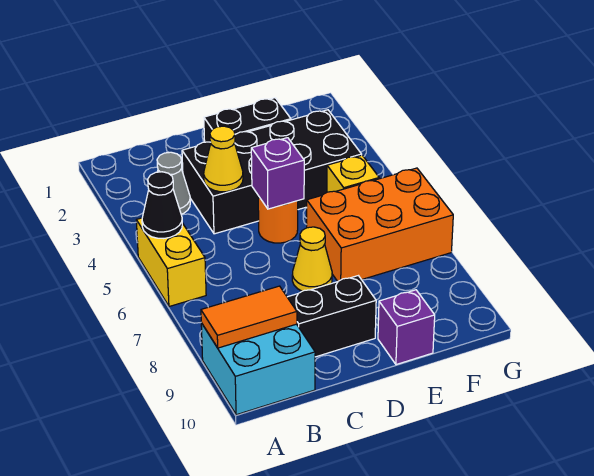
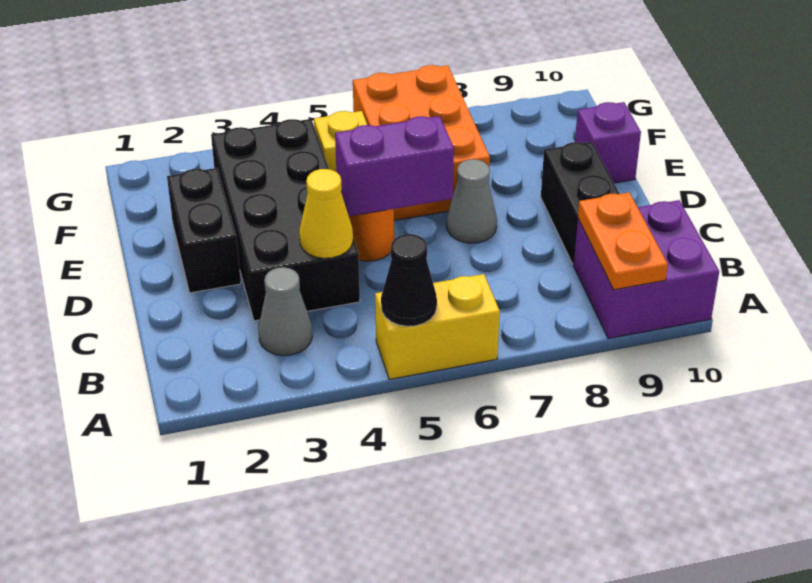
cyan brick A9:B10 level 1 -> purple brick A9:B10 level 1
orange tile A9:B9 level 2 -> orange plate A9:B9 level 2
purple brick D5 level 2 -> purple brick D5:D6 level 2
yellow cone D7 level 1 -> grey cone D7 level 1

